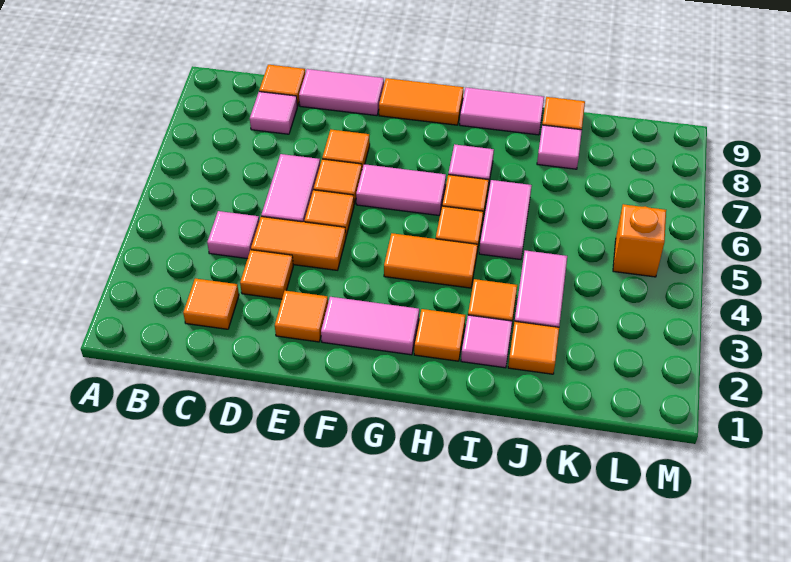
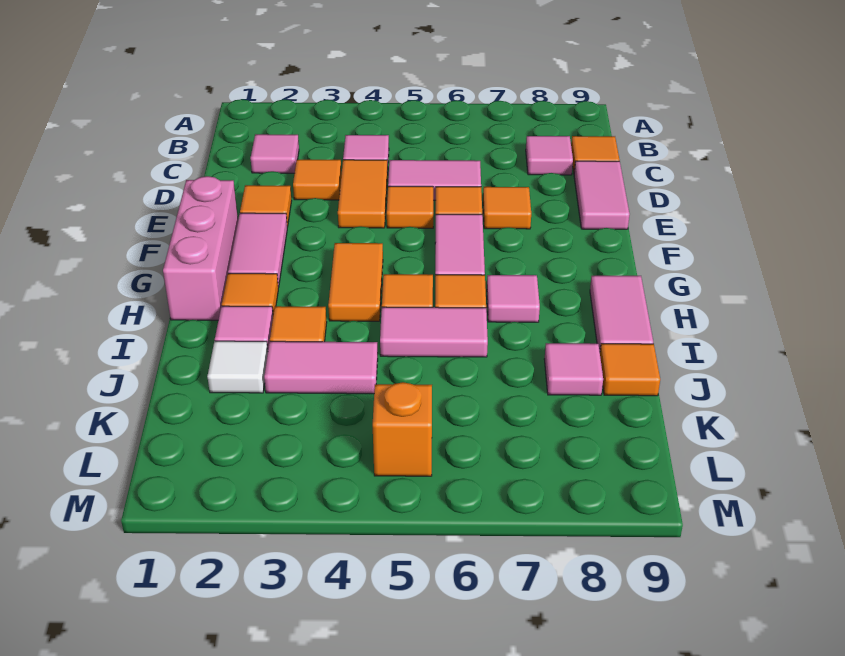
orange tile C2 level 1 -> pink tile C2 level 1
none -> pink brick F1:H1 level 1
orange tile F9:G9 level 1 -> none
orange tile J2 level 1 -> white tile J2 level 1

